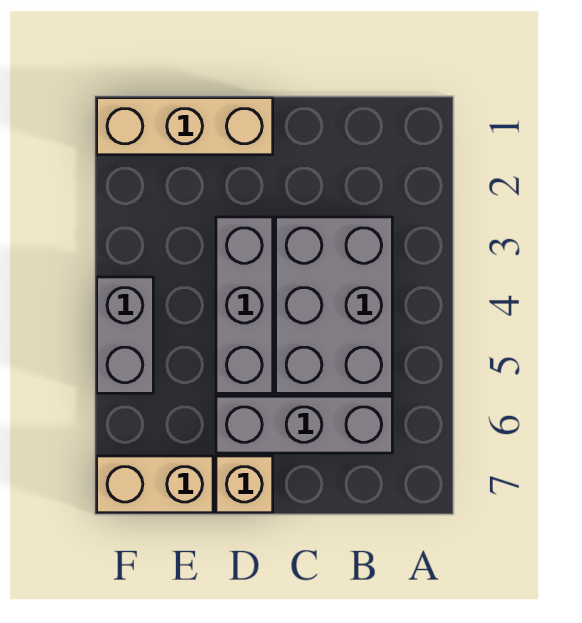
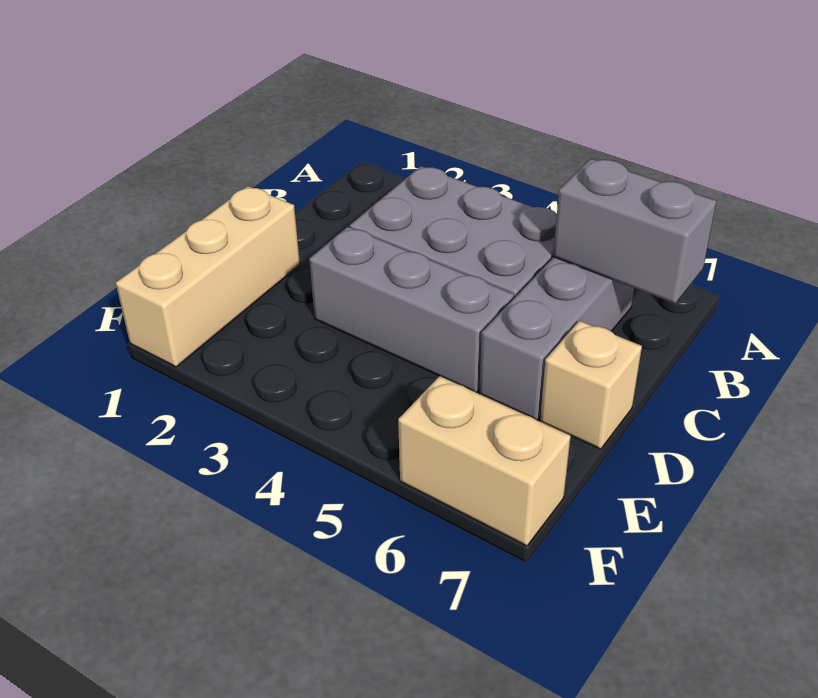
tan brick E7:F7 level 1 -> tan brick F6:F7 level 1
grey brick F4:F5 level 1 -> grey brick B6:B7 level 2

